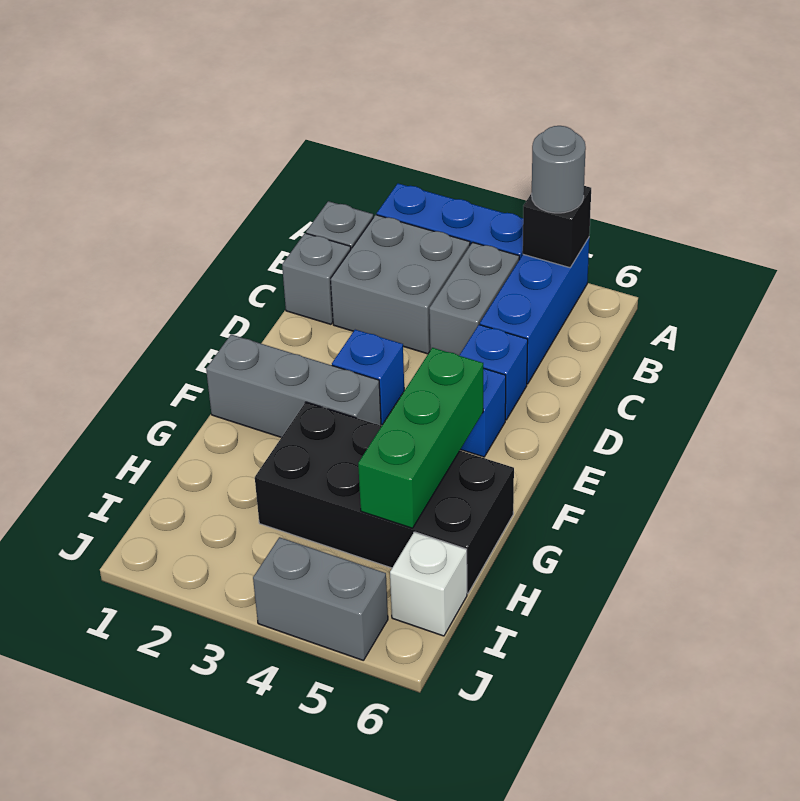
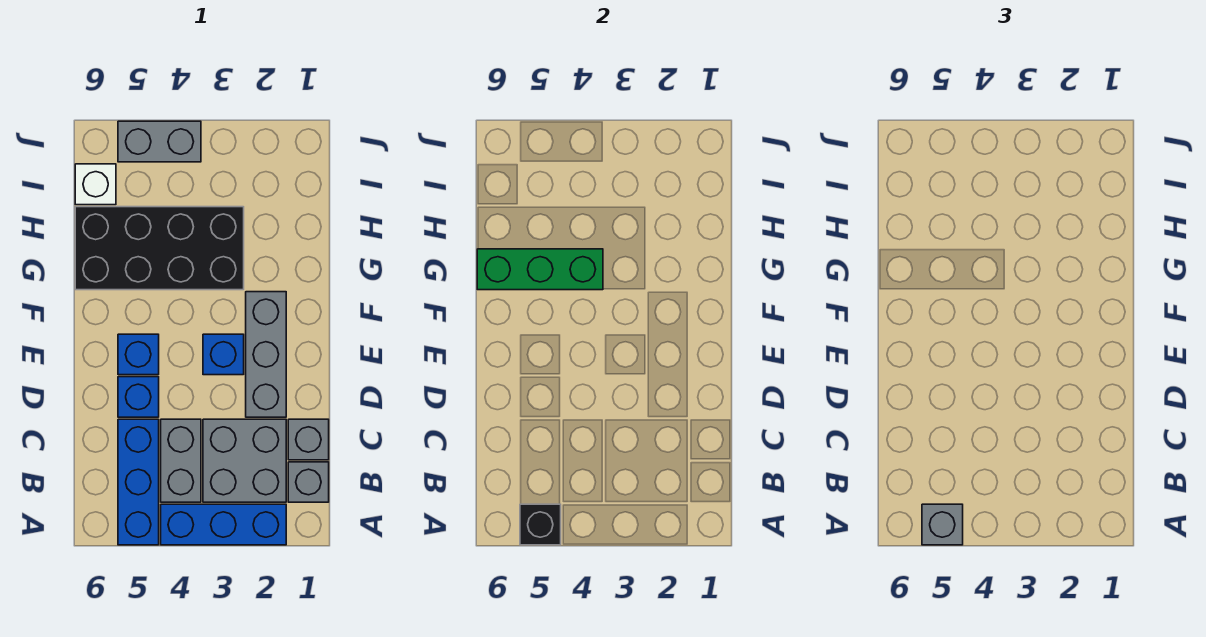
grey round brick A5 level 3 -> grey brick A5 level 3
grey brick F1:F3 level 1 -> grey brick D2:F2 level 1
green brick F5:H5 level 2 -> green brick G4:G6 level 2

